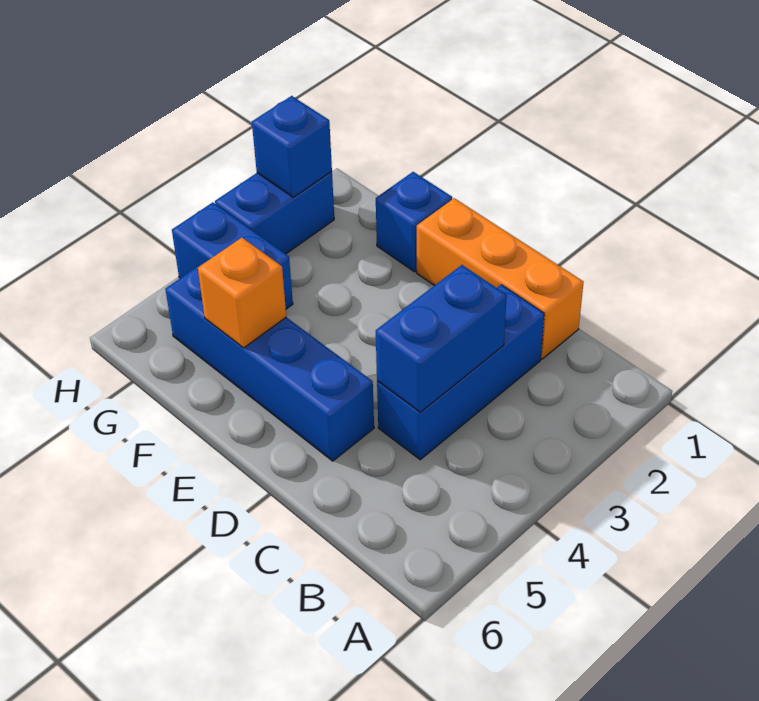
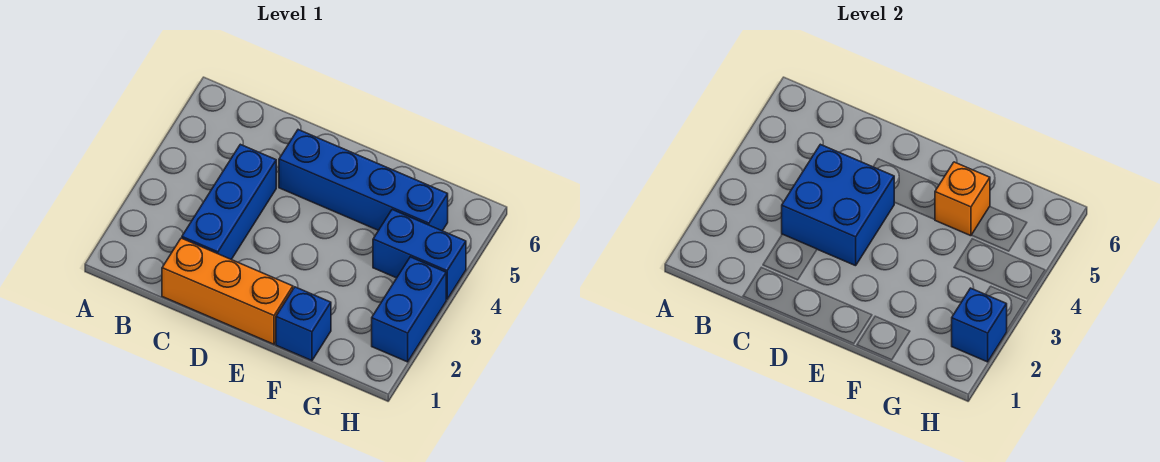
blue brick C3:C4 level 2 -> blue brick C3:D4 level 2

